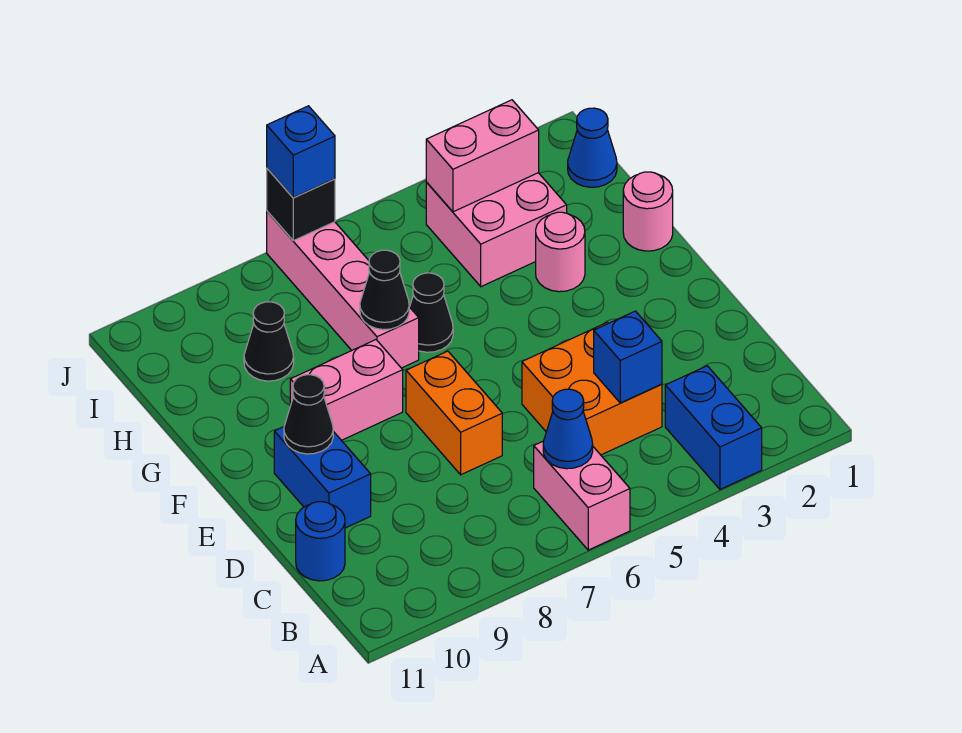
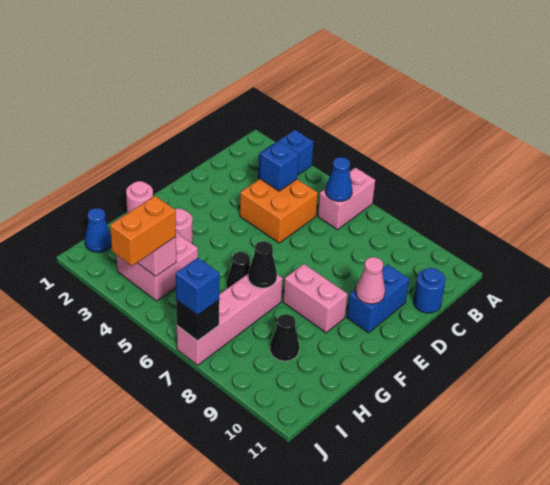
orange brick D7:E7 level 1 -> orange brick I4:J4 level 3
black cone E10 level 2 -> pink cone E10 level 2

